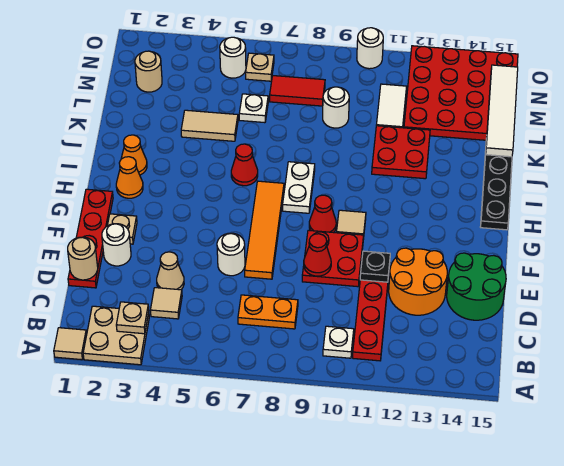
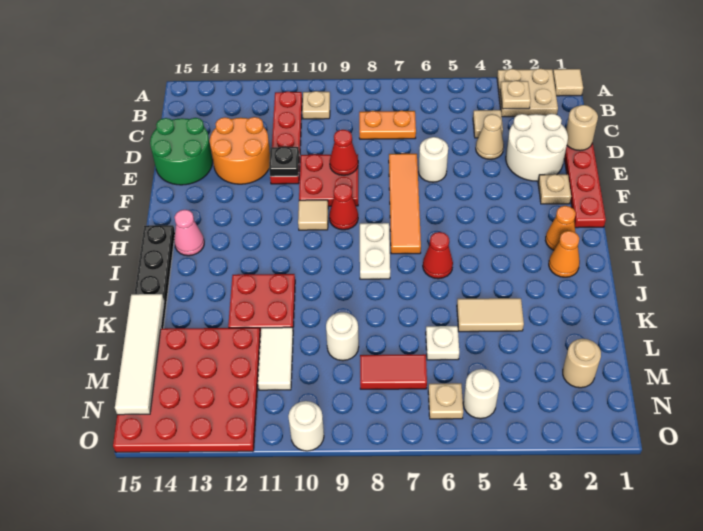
white plate B10 level 1 -> tan plate B10 level 1
white round brick E2 level 1 -> white round brick D2:E3 level 1
none -> pink cone H14 level 1

